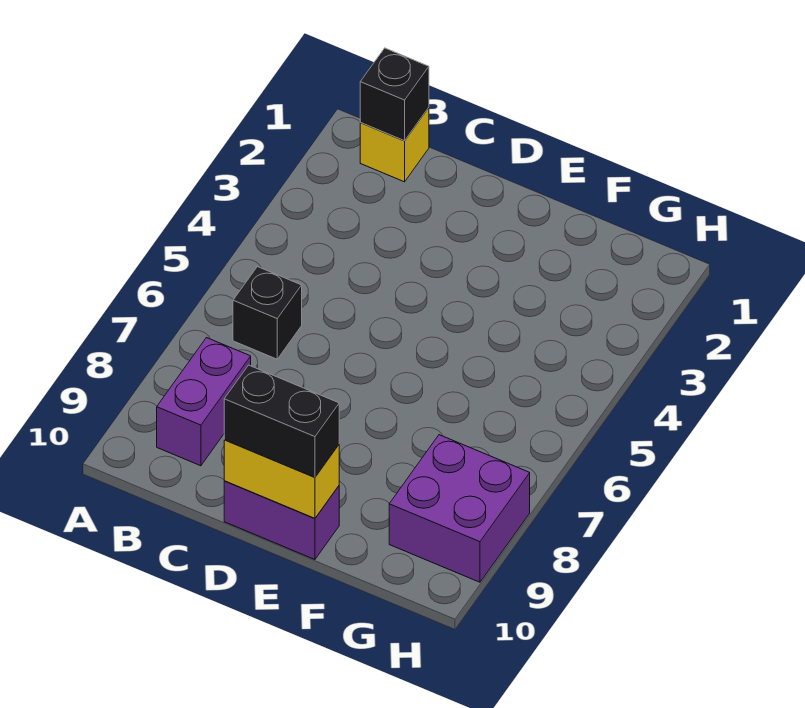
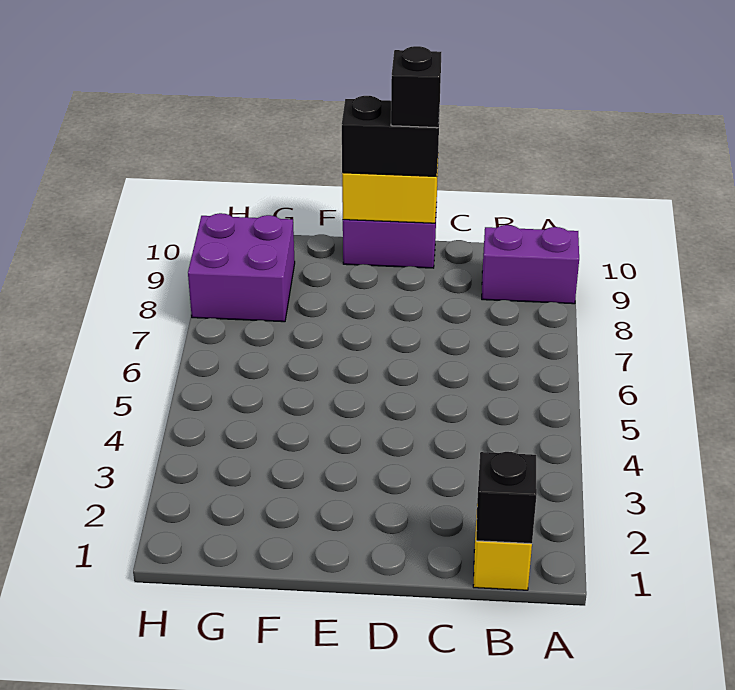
black brick B6 level 1 -> black brick D10 level 4
purple brick B8:B9 level 1 -> purple brick A9:B9 level 1

